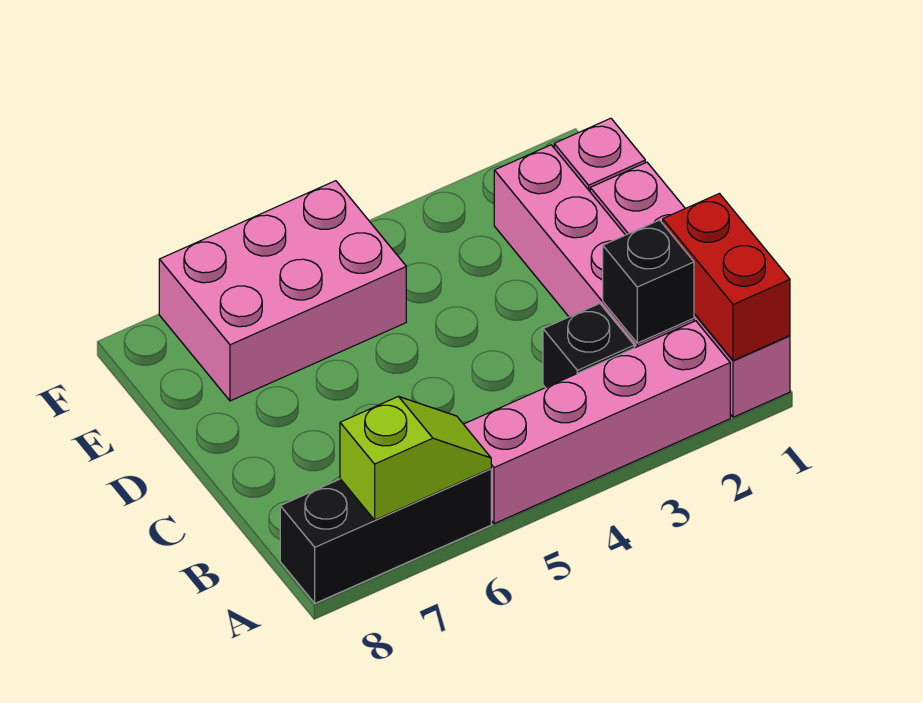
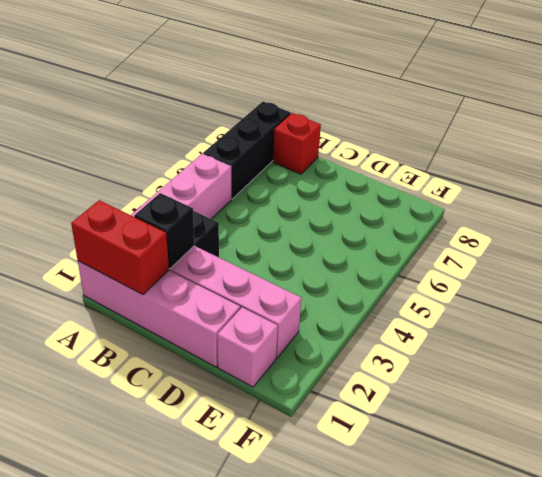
lime slope A6:A7 level 2 top 7 -> none
none -> red brick B8 level 1
pink brick E5:F7 level 1 -> none

